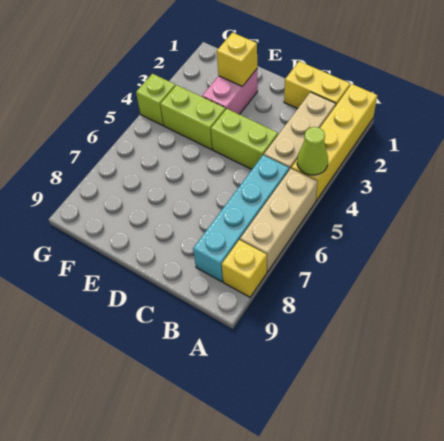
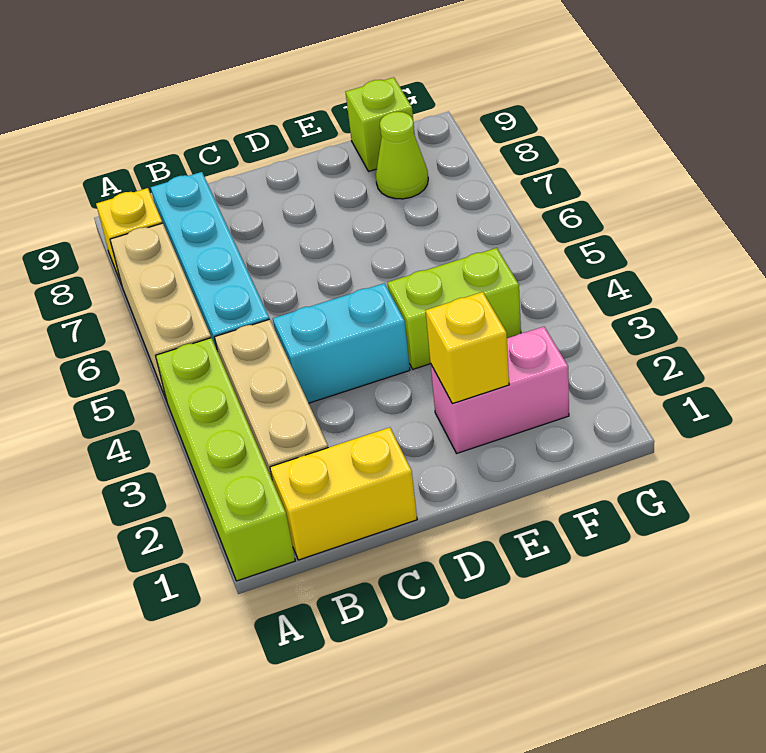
yellow brick A1:A4 level 1 -> lime brick A1:A4 level 1
lime cone A4 level 2 -> lime cone F8 level 1
lime brick C4:D4 level 1 -> cyan brick C4:D4 level 1
pink brick E2:E3 level 1 -> pink brick E2:F2 level 1
lime brick G4 level 1 -> lime brick F9 level 1

